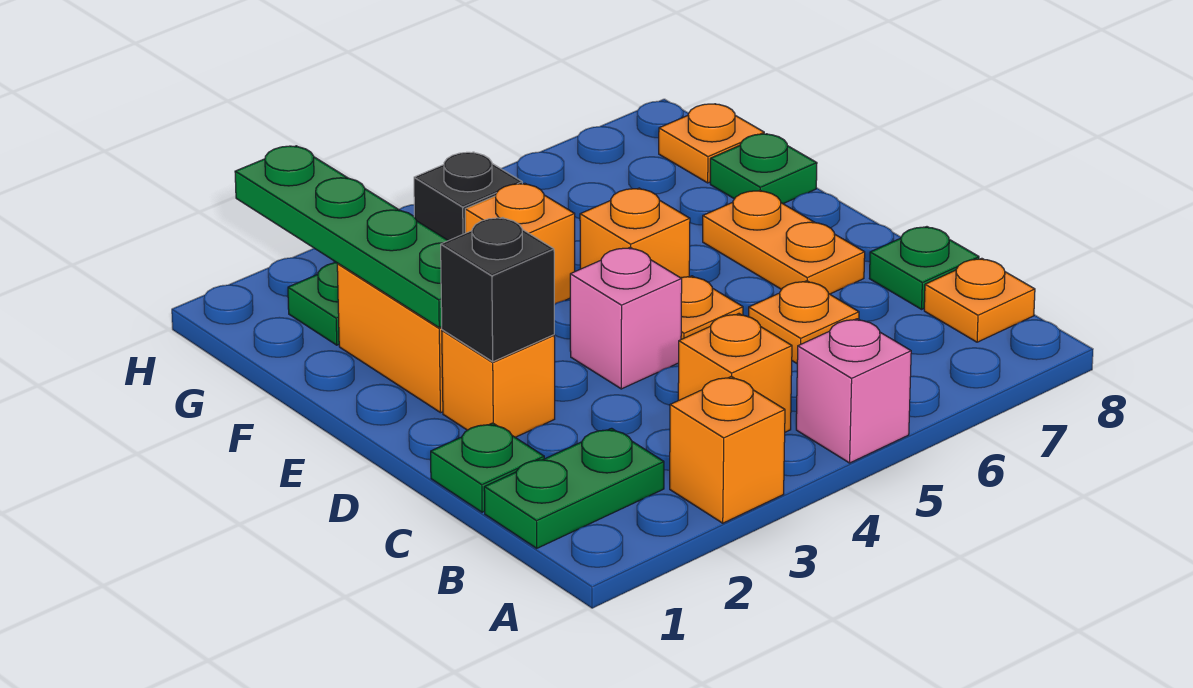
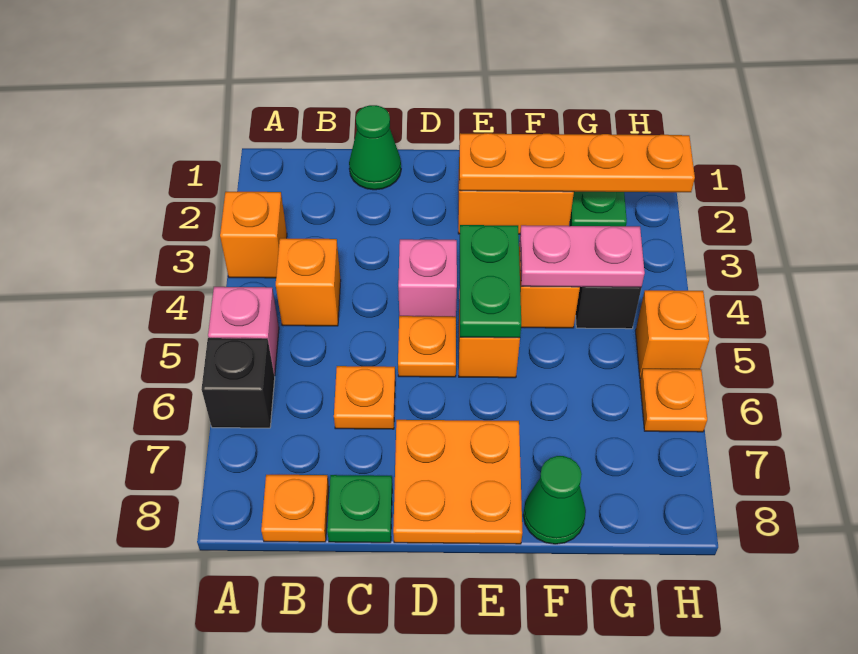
green plate B1:B2 level 1 -> green plate E4:E5 level 2
green plate C1 level 1 -> green cone C1 level 1
orange brick D2 level 1 -> orange brick H5 level 1
black brick D2 level 2 -> black brick A6 level 1
orange plate D7:E7 level 1 -> orange plate D7:E8 level 1
green plate E2:H2 level 2 -> orange plate E2:H2 level 2
none -> pink plate F4:G4 level 2
green plate F8 level 1 -> green cone F8 level 1
orange plate G8 level 1 -> orange plate H6 level 1

